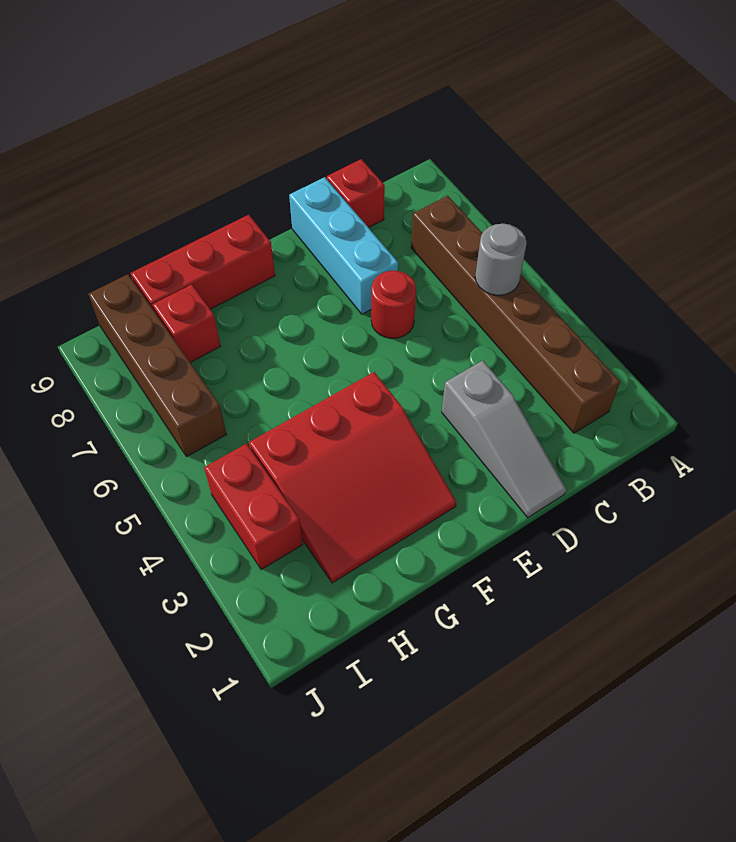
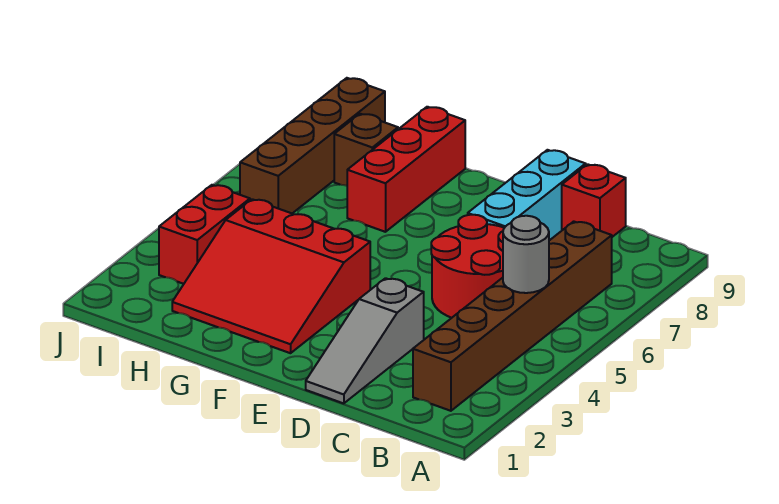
red round brick D6 level 1 -> red round brick C5:D6 level 1
red brick F9:H9 level 1 -> red brick G7:G9 level 1
red brick H8 level 1 -> brown brick H8 level 1

